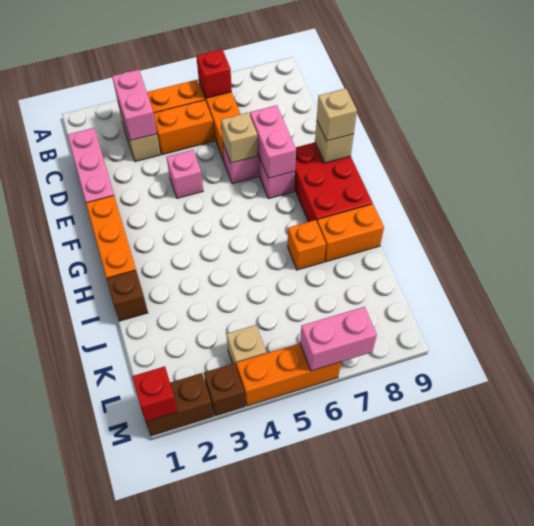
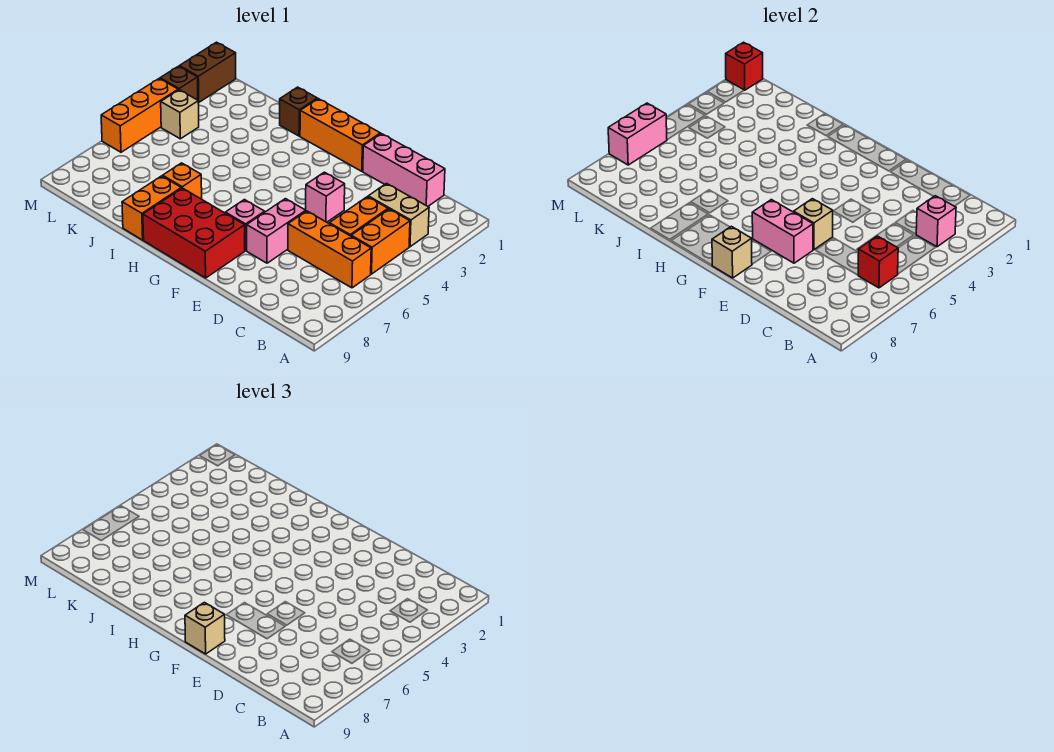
pink brick B3:C3 level 2 -> pink brick B3 level 2

